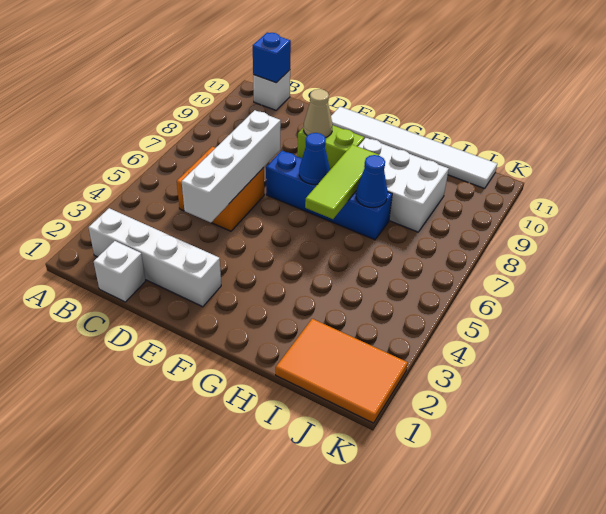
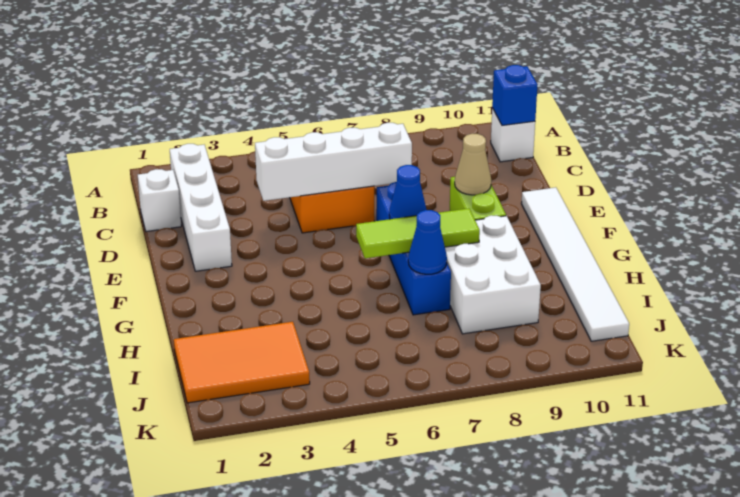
orange tile I1:K2 level 1 -> orange tile I1:J3 level 1

